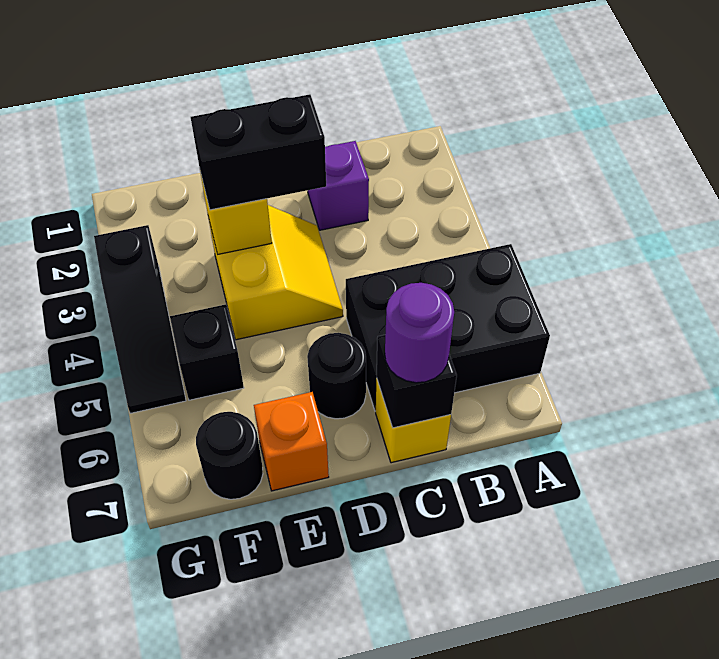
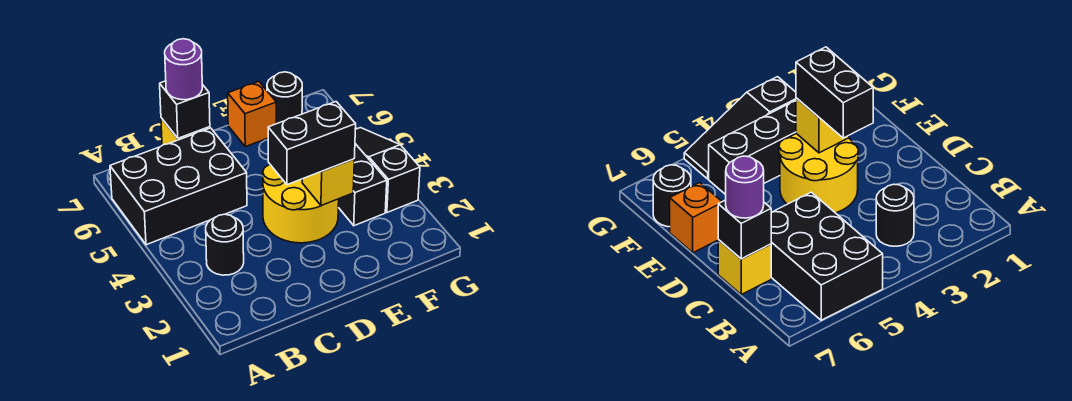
purple brick C2 level 1 -> none
yellow slope D3:E4 level 1 top E -> yellow round brick D3:E4 level 1
black round brick D6 level 1 -> black round brick B3 level 1
black brick F5 level 1 -> black brick F3:F5 level 1

